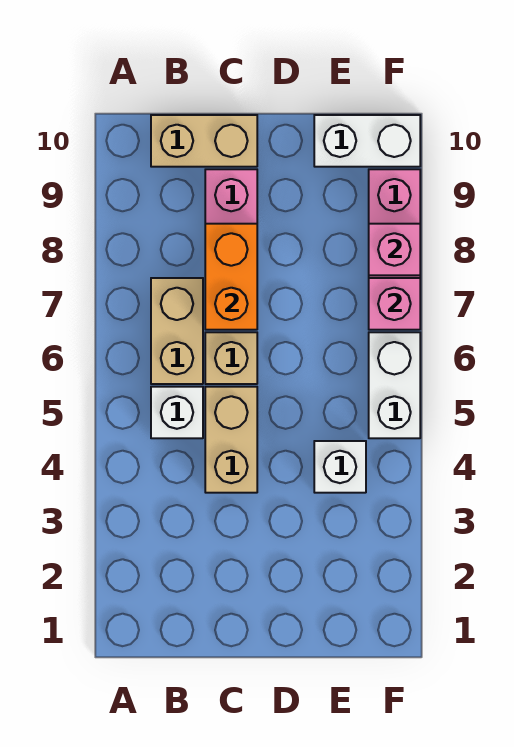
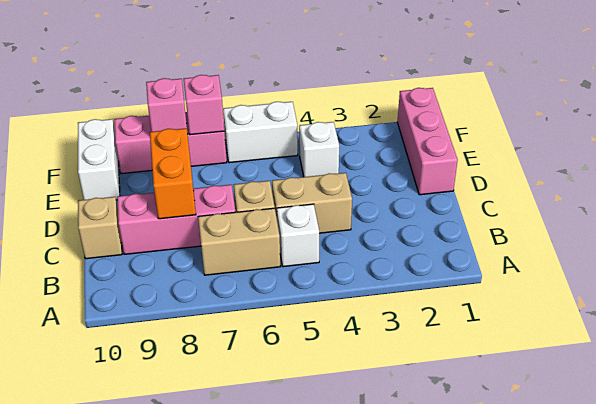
tan brick B10:C10 level 1 -> tan brick C10 level 1
orange brick C7:C8 level 2 -> orange brick C8:D8 level 2
none -> pink brick D1:F1 level 1

